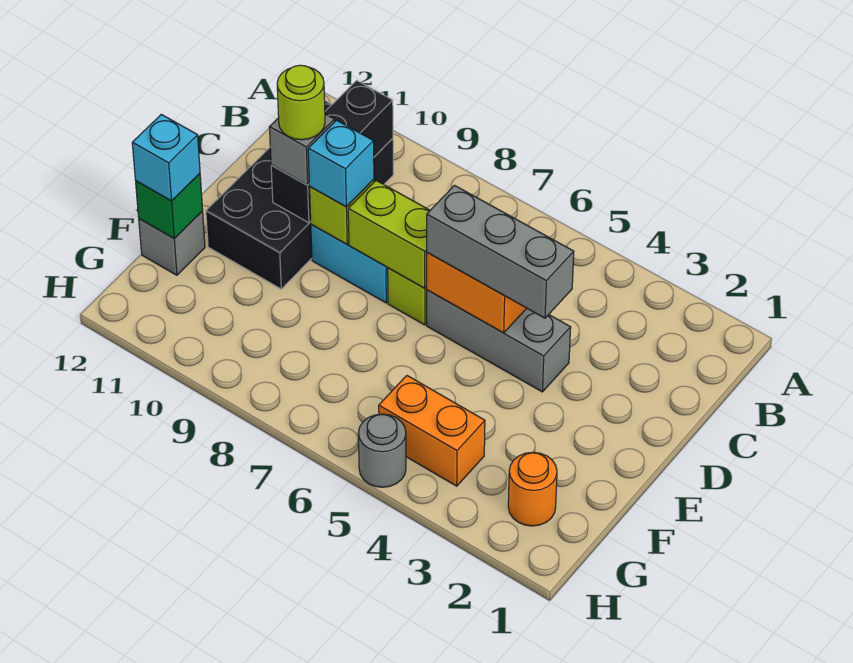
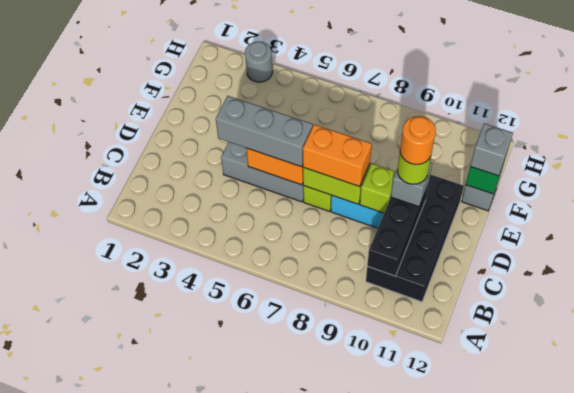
cyan brick D9 level 3 -> none
cyan brick F12 level 3 -> grey brick F12 level 3
orange round brick G2 level 1 -> orange round brick D10 level 5
orange brick G4:G5 level 1 -> orange brick D7:D8 level 3
grey round brick H5 level 1 -> grey round brick H3 level 1

